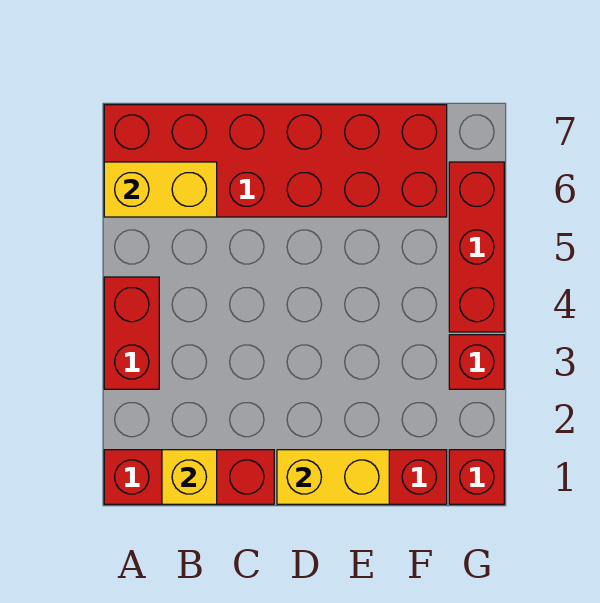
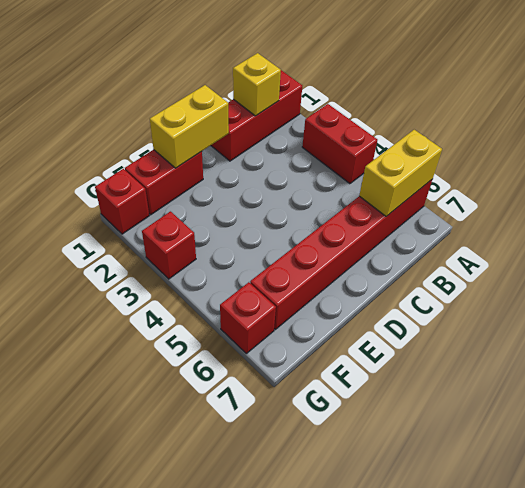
red brick A6:F7 level 1 -> red brick A6:F6 level 1
red brick G4:G6 level 1 -> red brick G6 level 1

